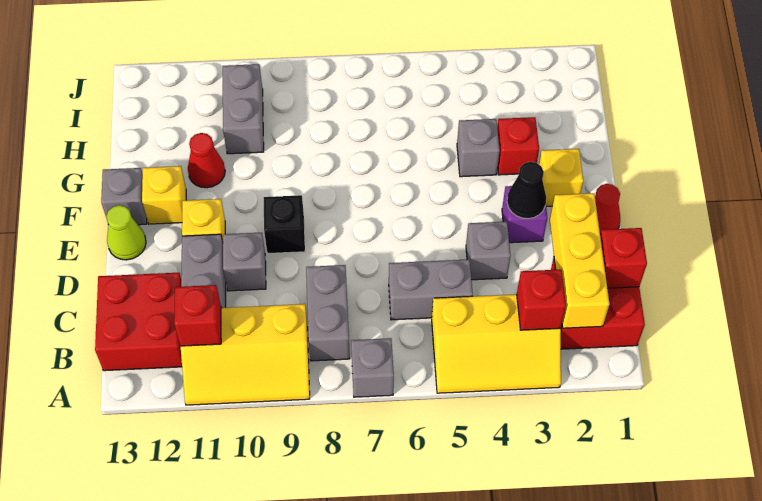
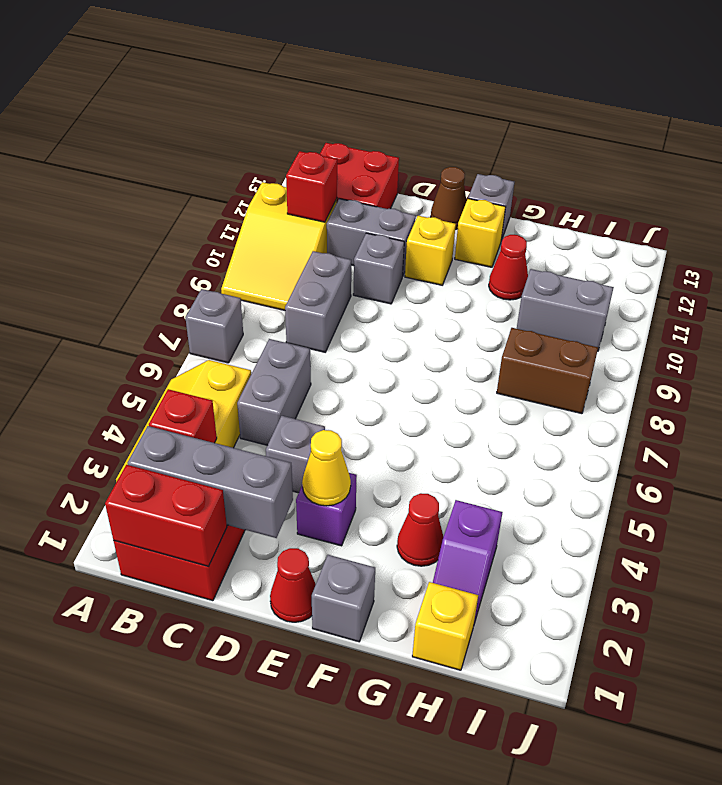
yellow slope A9:B11 level 1 top B -> yellow slope A9:B11 level 1 top 11
yellow brick B2:D2 level 2 -> grey brick B2:D2 level 2
grey brick B8:C8 level 1 -> grey brick C8:C9 level 1
red brick C1 level 2 -> red brick B1:C1 level 2
black cone E3 level 2 -> yellow cone E3 level 2
black brick E9 level 1 -> none
lime cone E13 level 1 -> brown cone E13 level 1
yellow brick F2 level 1 -> yellow brick H1 level 1
red brick G3 level 1 -> red cone G3 level 1
grey brick G4 level 1 -> grey brick F1 level 1
none -> purple slope H2:H3 level 1 top 3
none -> brown brick H8:I8 level 1

